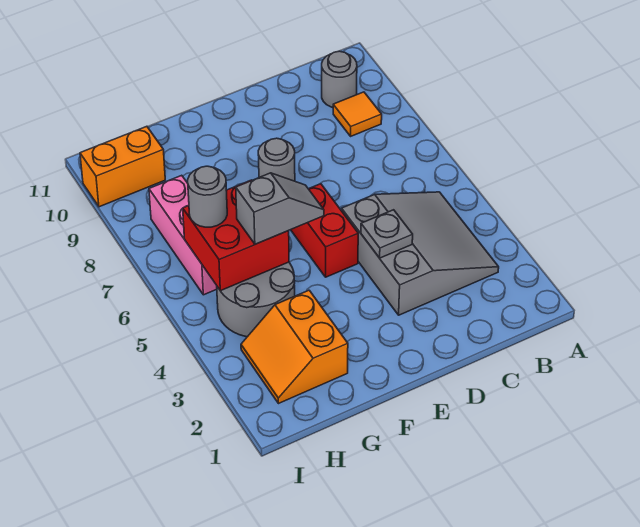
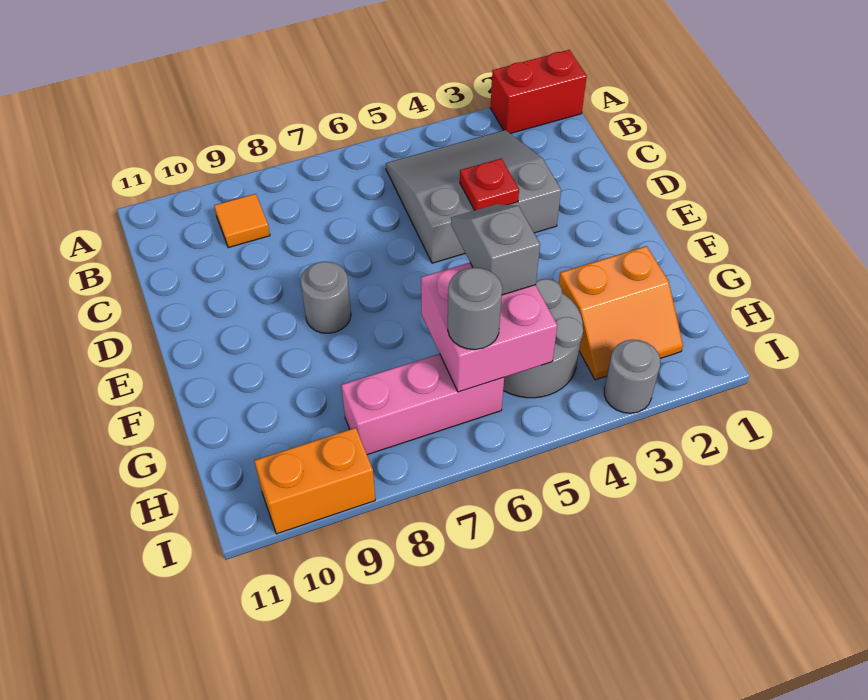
grey round brick B10 level 1 -> grey round brick I3 level 1
grey plate D4 level 2 -> red plate D4 level 2
red brick E5:E6 level 1 -> red brick A1:A2 level 1
red brick G5:H6 level 2 -> pink brick G5:H6 level 2
orange brick H10:I10 level 1 -> orange brick I9:I10 level 1

